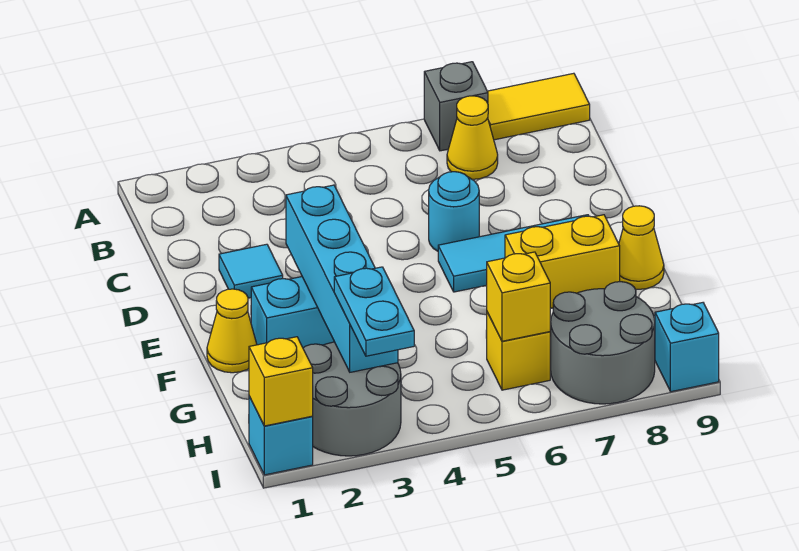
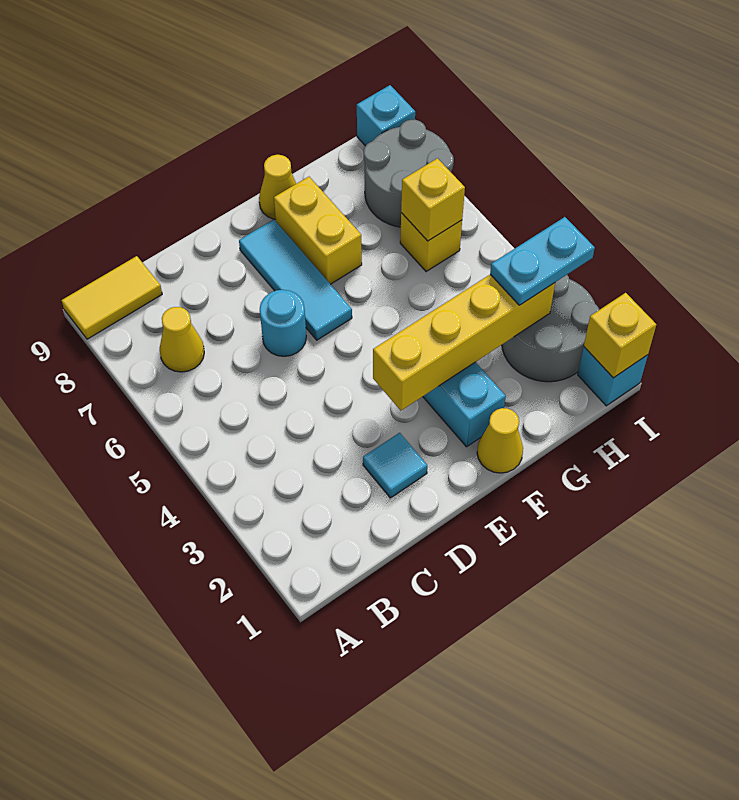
grey brick A7 level 1 -> none
yellow tile A8:A9 level 1 -> yellow tile A9:B9 level 1
cyan brick E3:H3 level 2 -> yellow brick E3:H3 level 2

